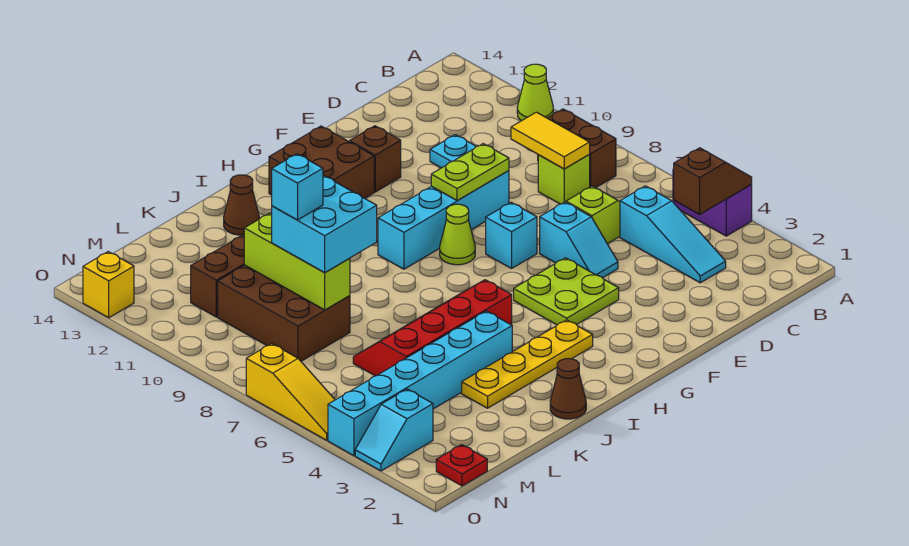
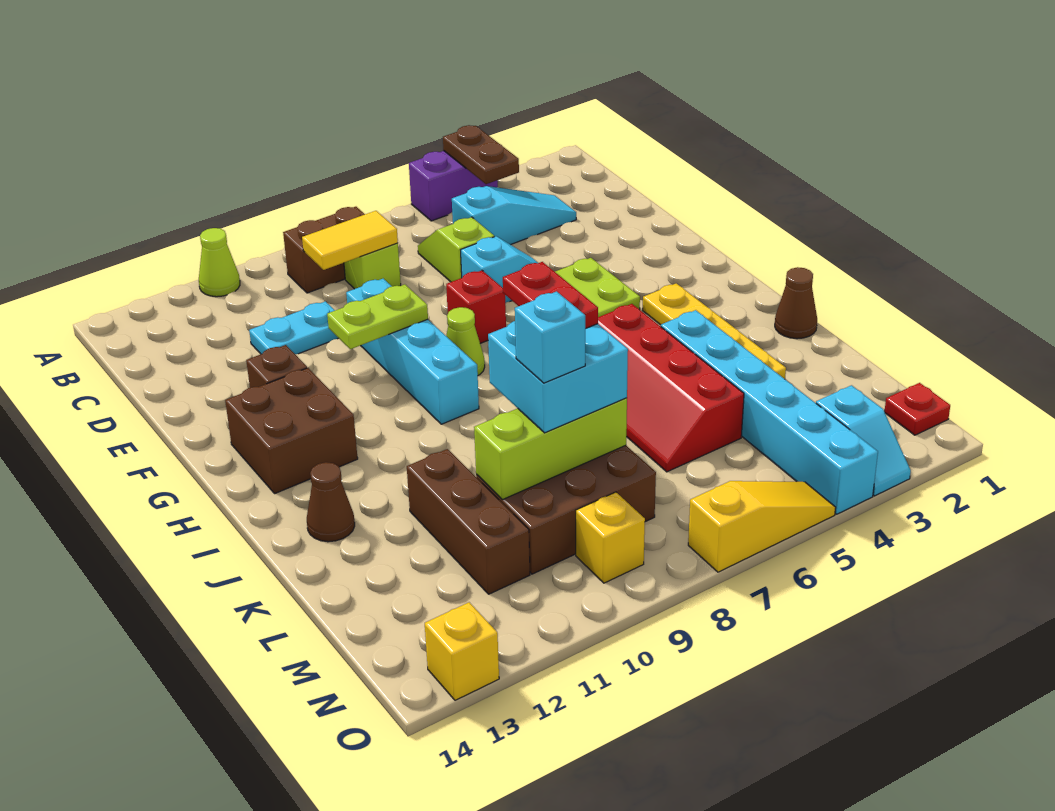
brown slope A4:B4 level 2 top B -> brown plate A4:B4 level 2
lime plate E9:F9 level 2 -> lime plate F9:F10 level 2
cyan brick F7 level 1 -> red brick F7 level 1
none -> red plate J8:K8 level 4
none -> yellow brick N9 level 1

